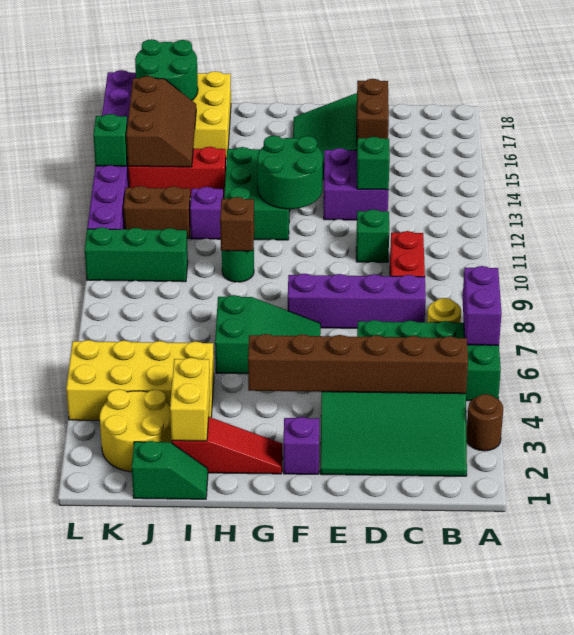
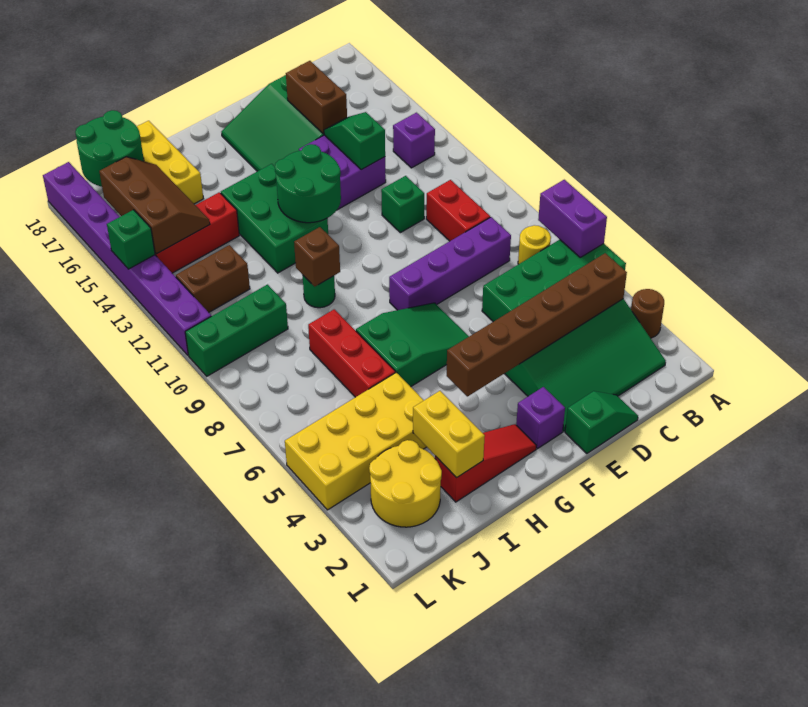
green slope I1:J1 level 1 top J -> green slope D1:E1 level 1 top E
none -> red brick I6:I8 level 1
purple brick I12 level 1 -> purple brick B13 level 1

